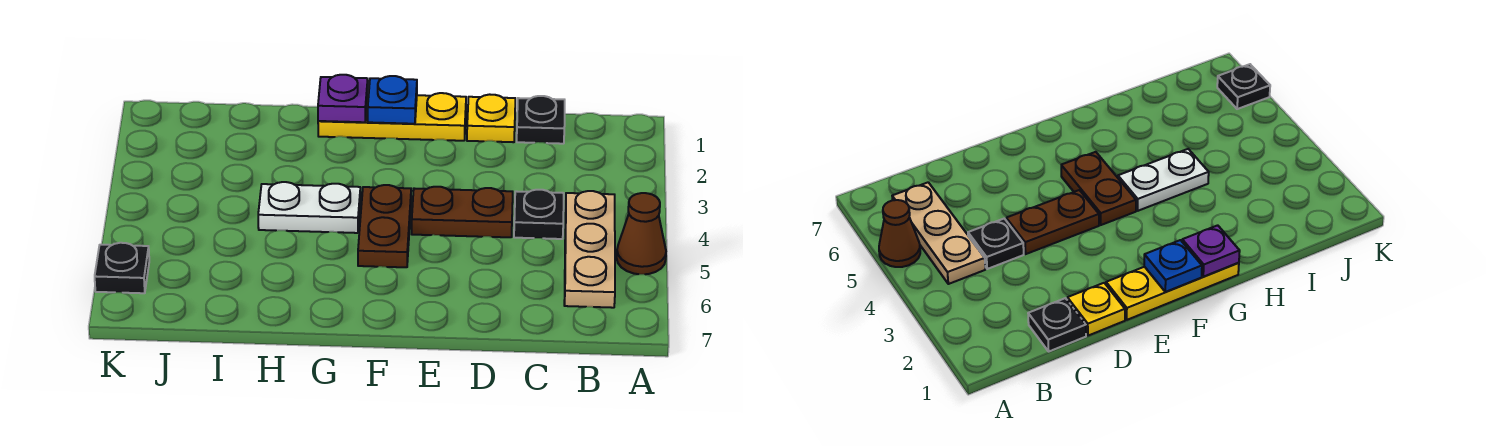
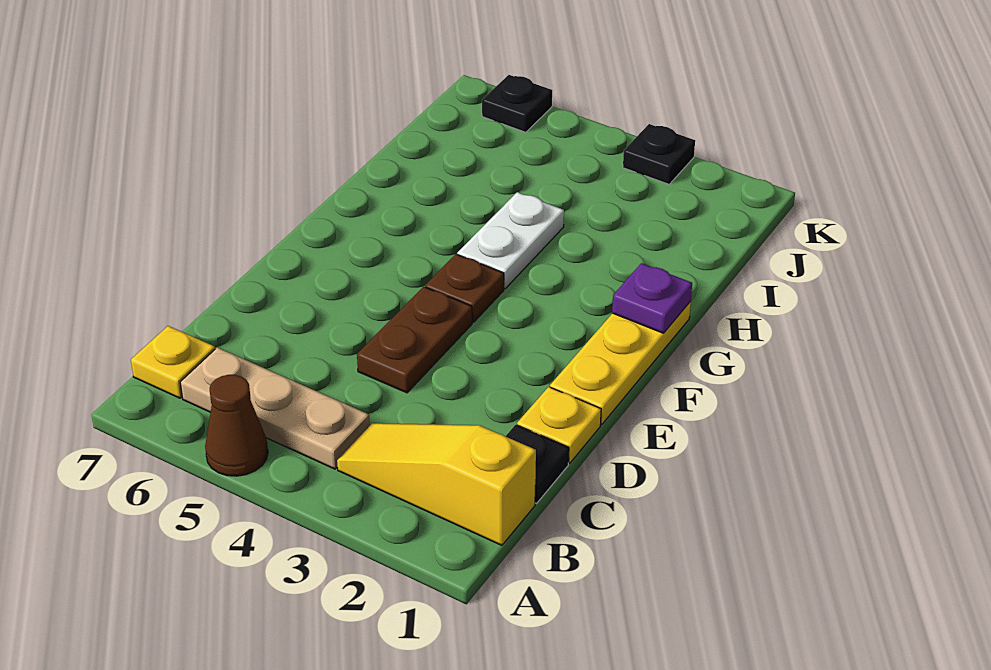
none -> yellow slope B1:B3 level 1 top 1
none -> yellow plate B7 level 1
black plate C4 level 1 -> black plate K3 level 1
blue plate F1 level 2 -> none
brown plate F4:F5 level 1 -> brown plate F4 level 1

